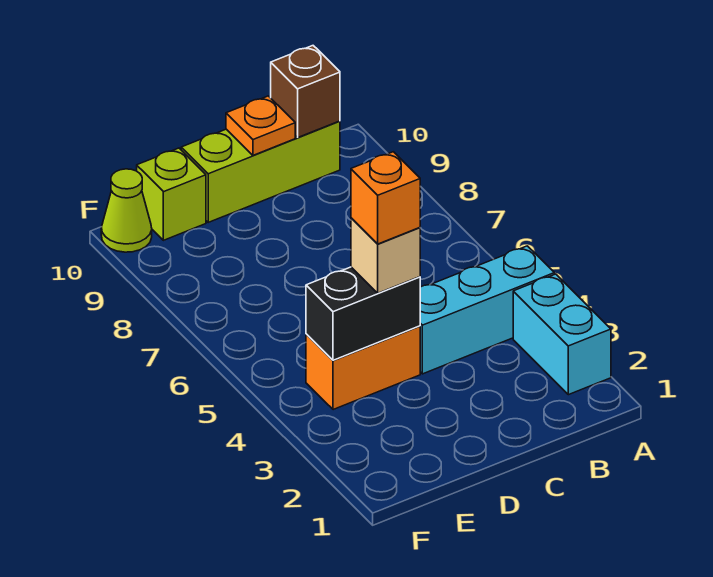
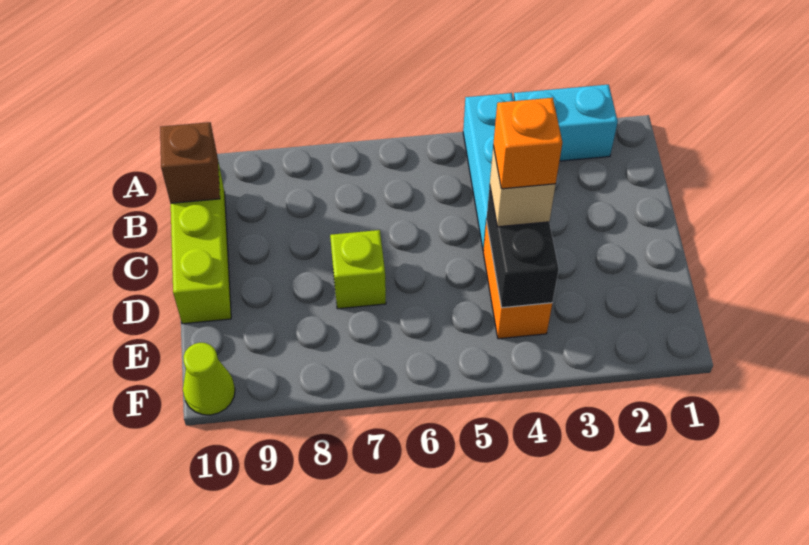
orange plate C10 level 2 -> none
lime brick E10 level 1 -> lime brick D7 level 1

